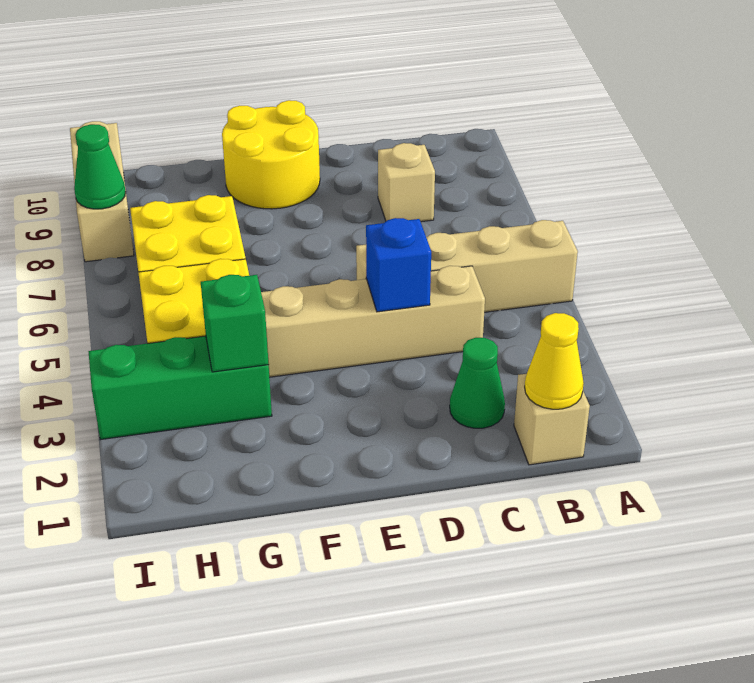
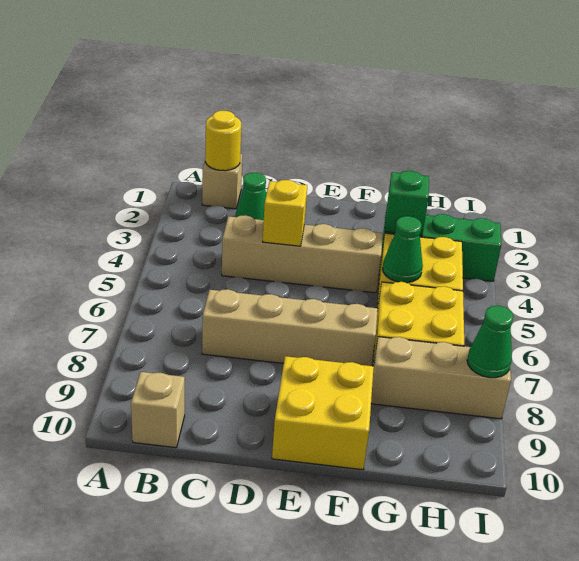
tan brick A5:D5 level 1 -> tan brick C7:F7 level 1
yellow cone B1 level 2 -> yellow round brick B1 level 2
tan brick C8 level 1 -> tan brick B10 level 1
blue brick D4 level 2 -> yellow brick D4 level 2
yellow round brick E9:F10 level 1 -> yellow brick E9:F10 level 1
none -> green cone G5 level 2
tan brick I8:I10 level 1 -> tan brick G8:I8 level 1

